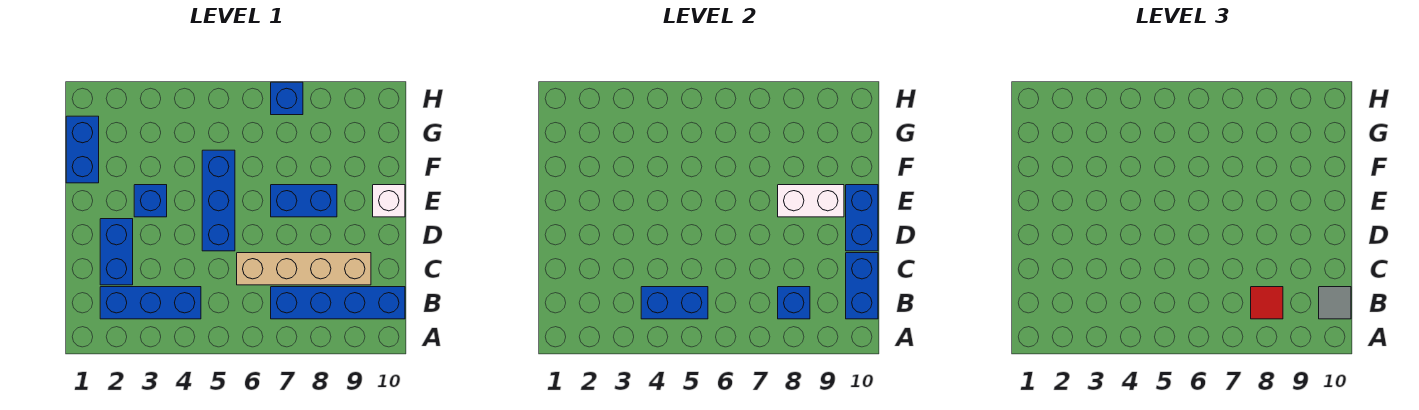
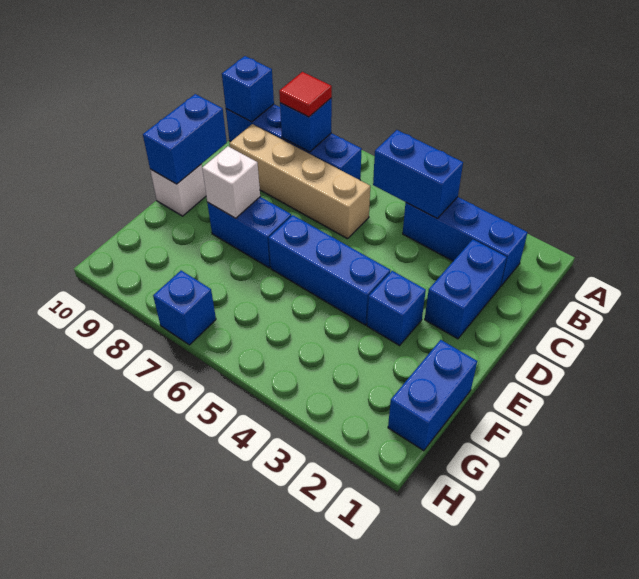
blue brick B10:C10 level 2 -> blue brick B10 level 2
grey tile B10 level 3 -> none
blue brick D5:F5 level 1 -> blue brick E4:E6 level 1
white brick E8:E9 level 2 -> white brick E8 level 2

